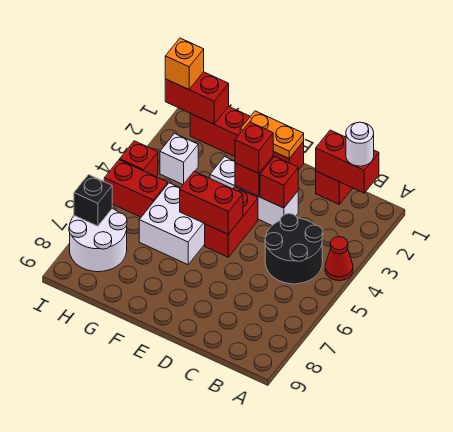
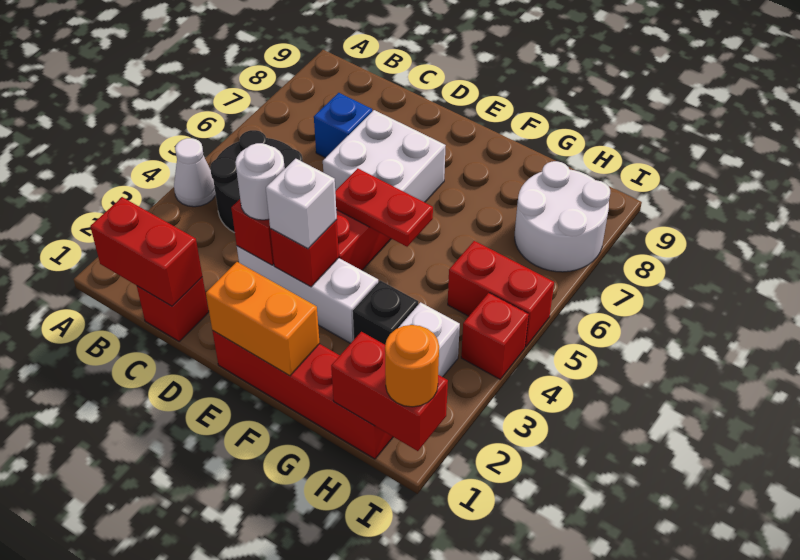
red cone A4 level 1 -> white cone A4 level 1
white round brick B1 level 3 -> white round brick D3 level 3
none -> blue brick C7 level 1
orange plate E1:F1 level 2 -> orange brick E1:F1 level 2
red brick E3 level 3 -> white brick E3 level 3
red brick E5:F5 level 2 -> red plate E5:F5 level 2
white brick F5:G6 level 1 -> white brick D6:E7 level 1
orange brick I1 level 3 -> orange round brick I1 level 3
black brick I7 level 2 -> black brick G3 level 1

